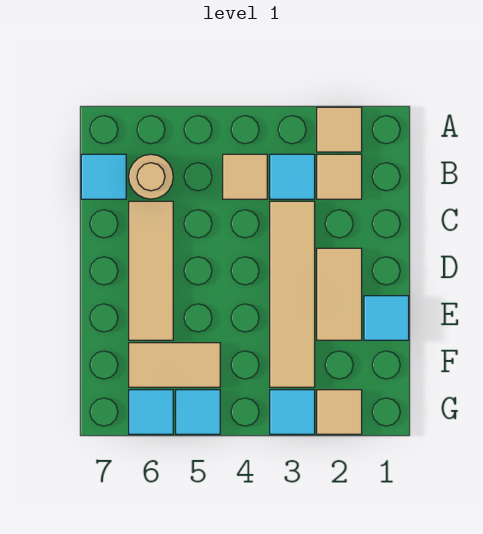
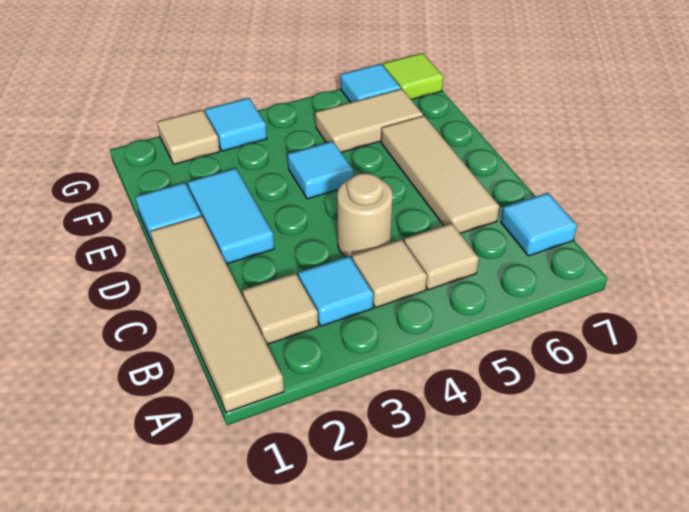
tan tile A2 level 1 -> tan tile B5 level 1
tan round brick B6 level 1 -> tan round brick C4 level 1
tan tile C3:F3 level 1 -> tan tile A1:D1 level 1
tan tile D2:E2 level 1 -> cyan tile D2:E2 level 1
cyan tile G5 level 1 -> cyan tile E4 level 1
none -> lime tile G7 level 1

